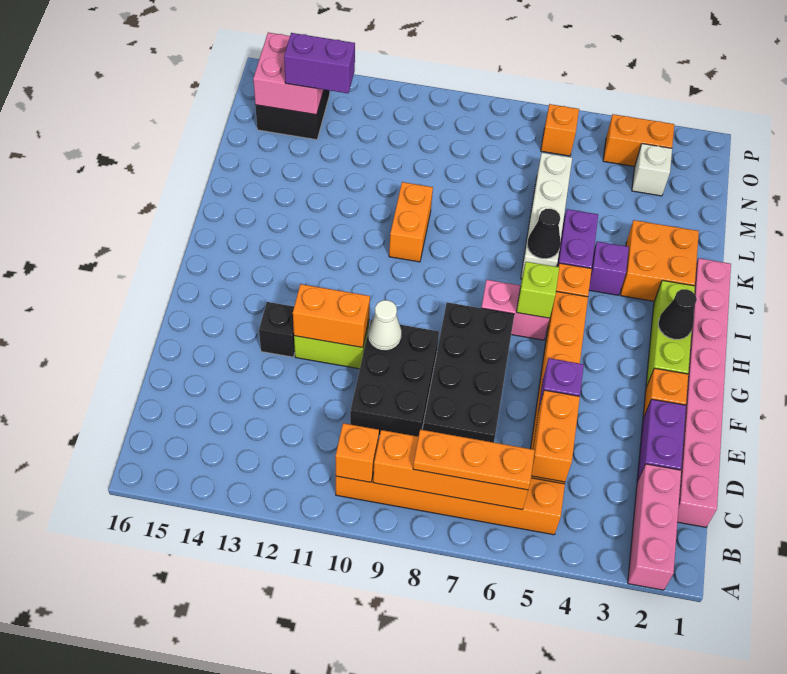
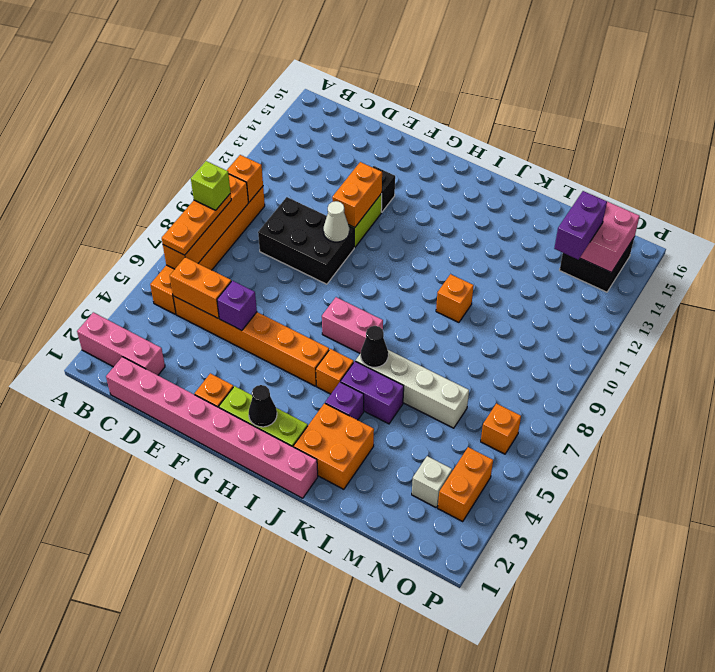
purple brick D2:E2 level 1 -> none
black brick D7:G8 level 1 -> none
pink brick H6:H7 level 1 -> pink brick H7:I7 level 1
lime brick H6 level 2 -> lime brick B8 level 4
orange brick J10:K10 level 1 -> orange brick K10 level 1

